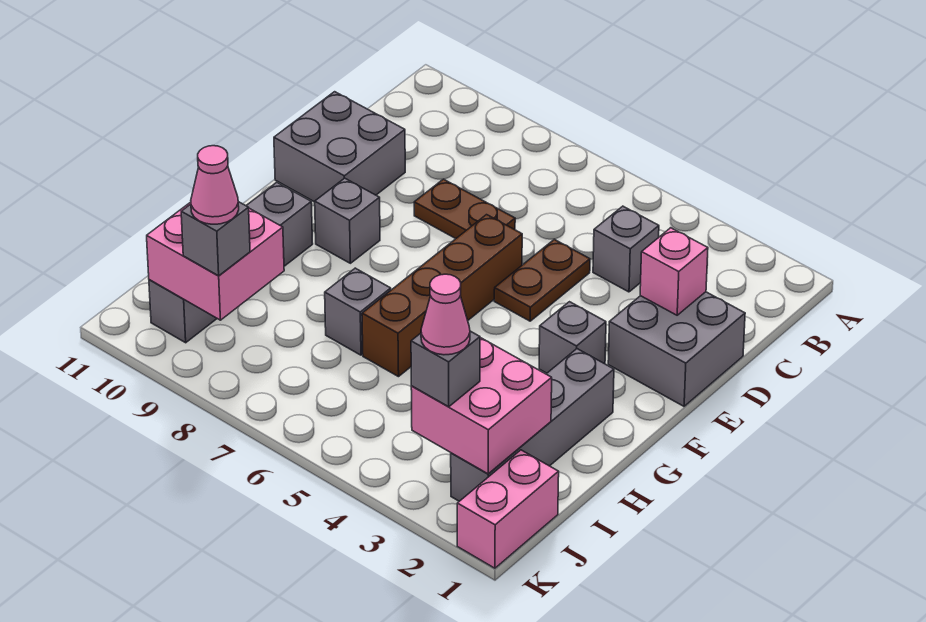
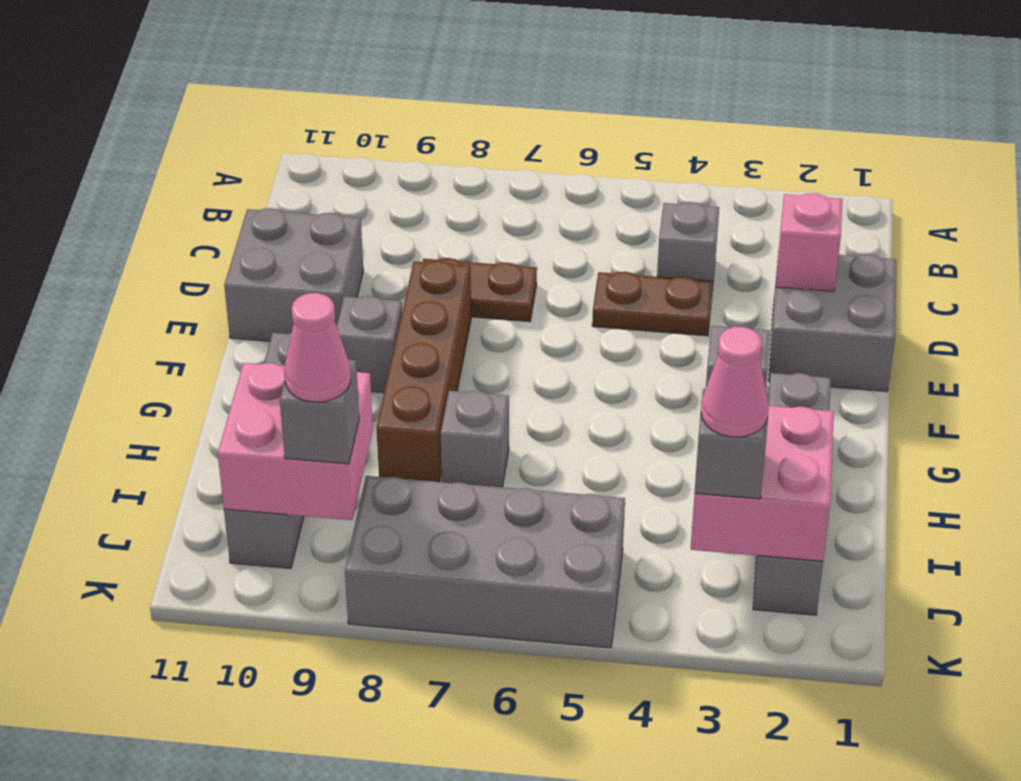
brown plate D5:E5 level 1 -> brown plate D4:D5 level 1
brown brick E6:H6 level 1 -> brown brick E8:H8 level 1
pink brick J1:K1 level 1 -> none
none -> grey brick J5:K8 level 1

